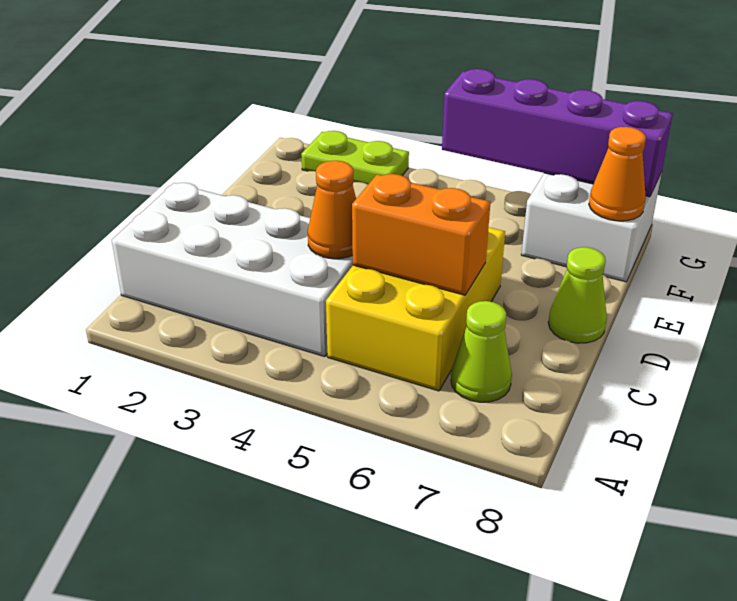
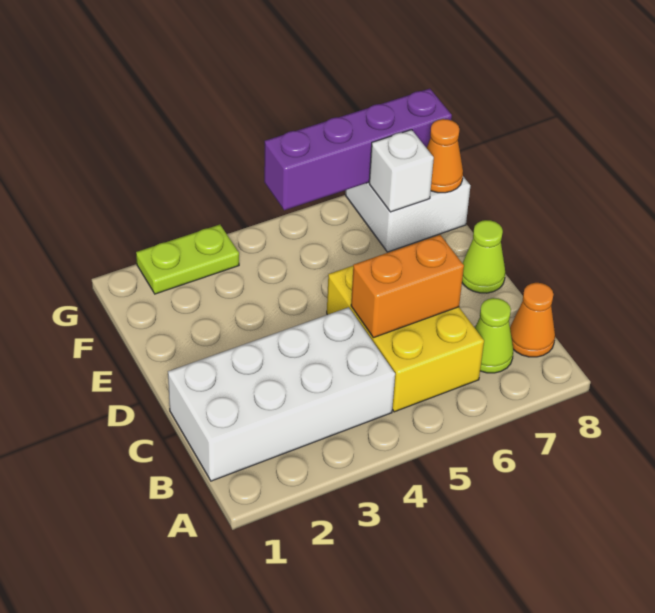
orange cone C4 level 2 -> orange cone B8 level 1
none -> white brick F7 level 2

